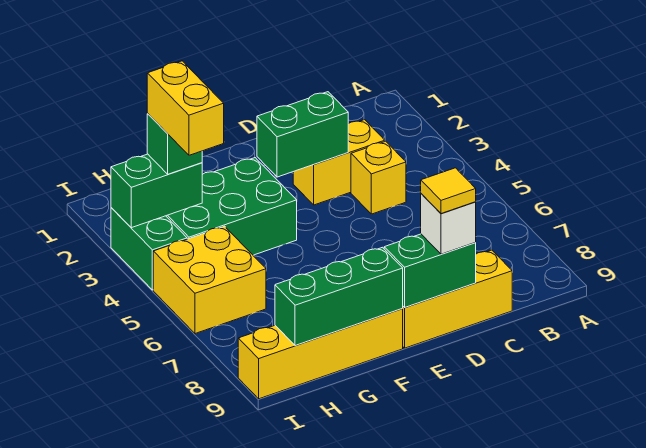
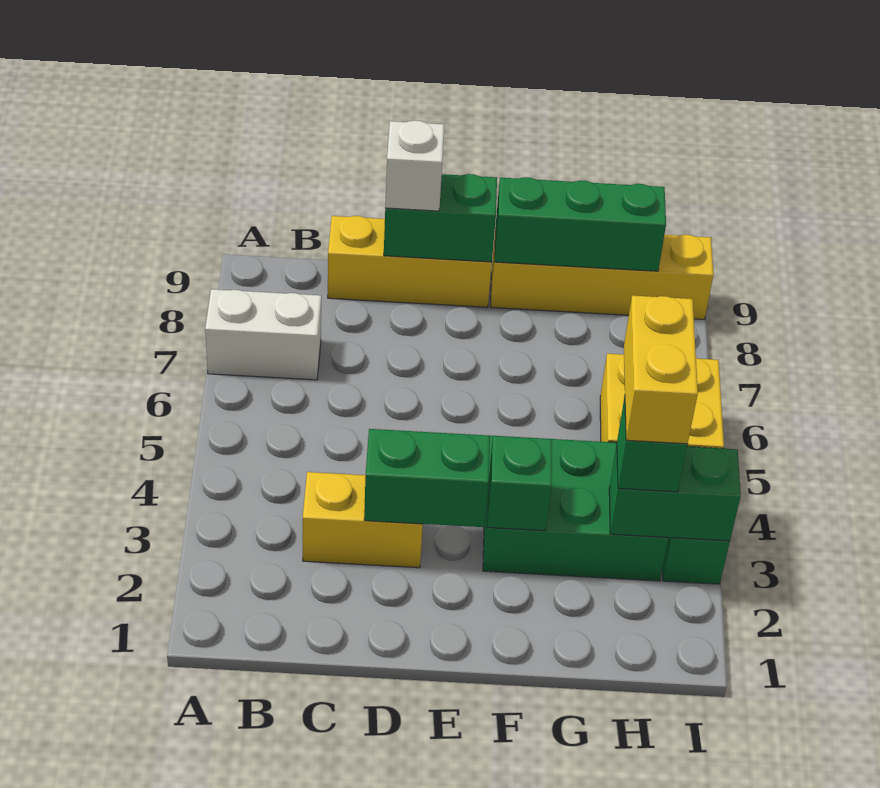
none -> white brick A7:B7 level 1
yellow brick C4 level 1 -> none
yellow tile D9 level 4 -> none
none -> green brick F3 level 2

